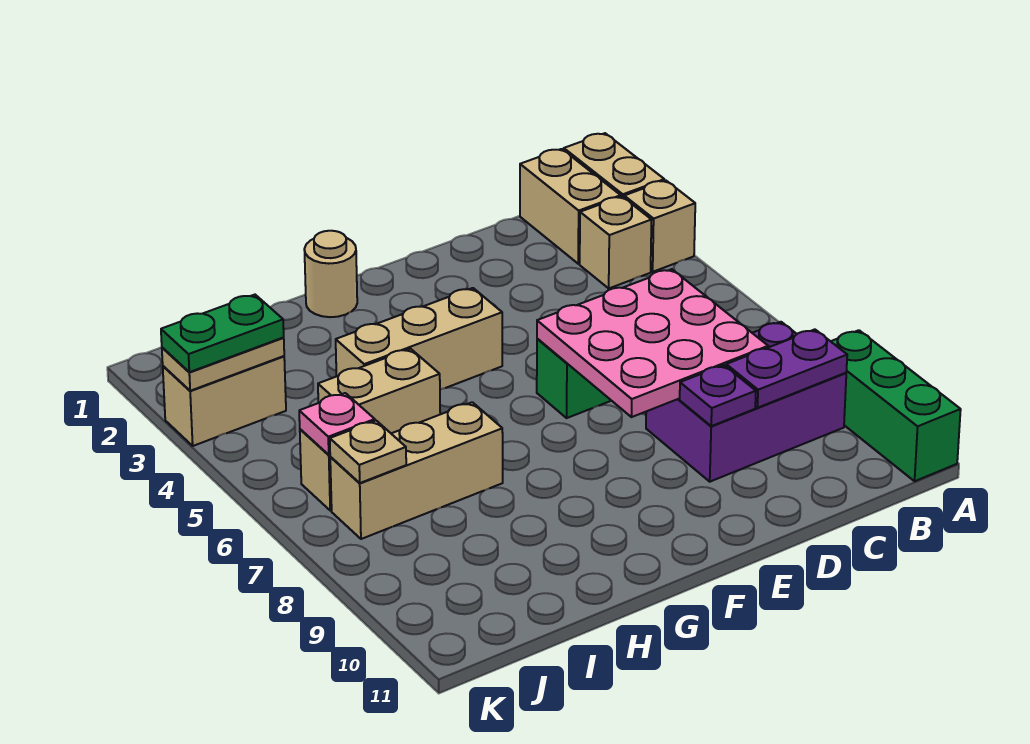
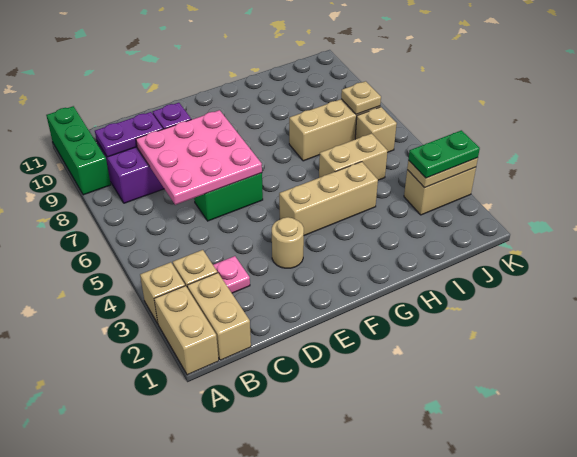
tan round brick G1 level 1 -> tan round brick E3 level 1
pink plate J6 level 2 -> pink plate C3 level 1

